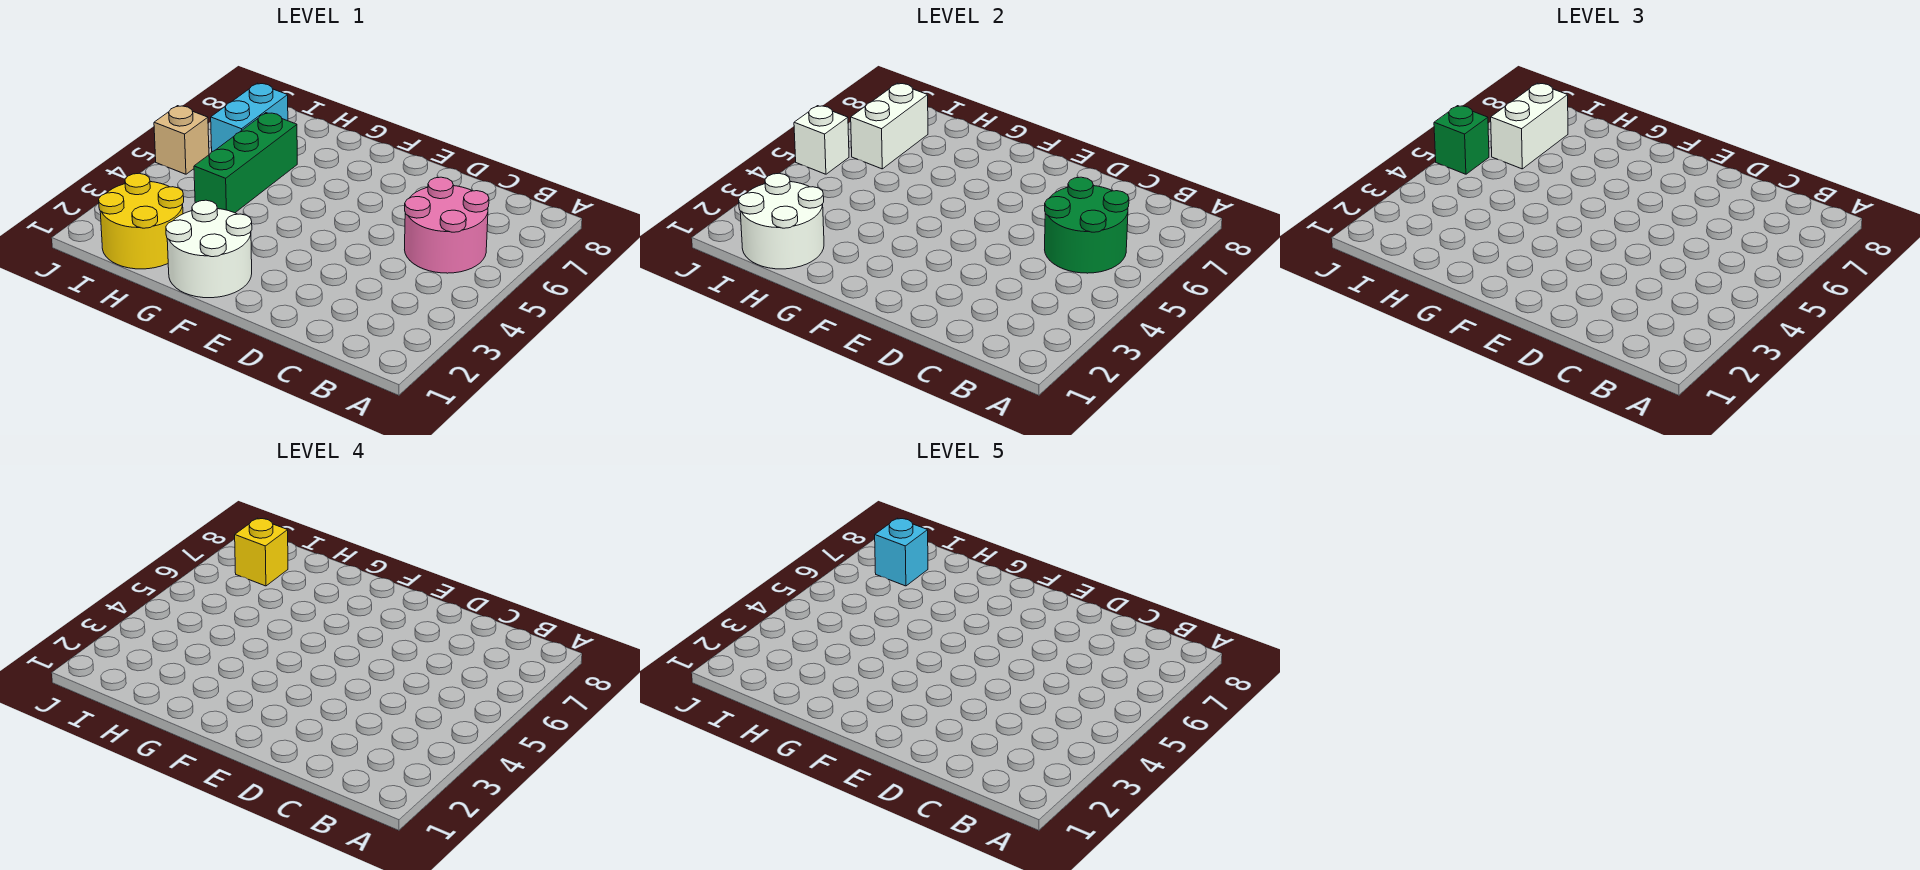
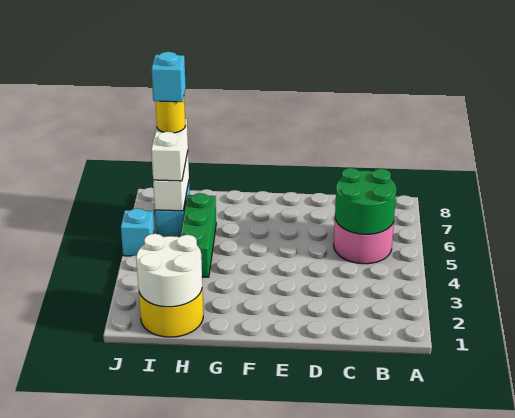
white round brick F1:G2 level 1 -> none
yellow brick I7 level 4 -> yellow round brick I7 level 4
tan brick J5 level 1 -> cyan brick J5 level 1
white brick J5 level 2 -> none
green brick J5 level 3 -> none

